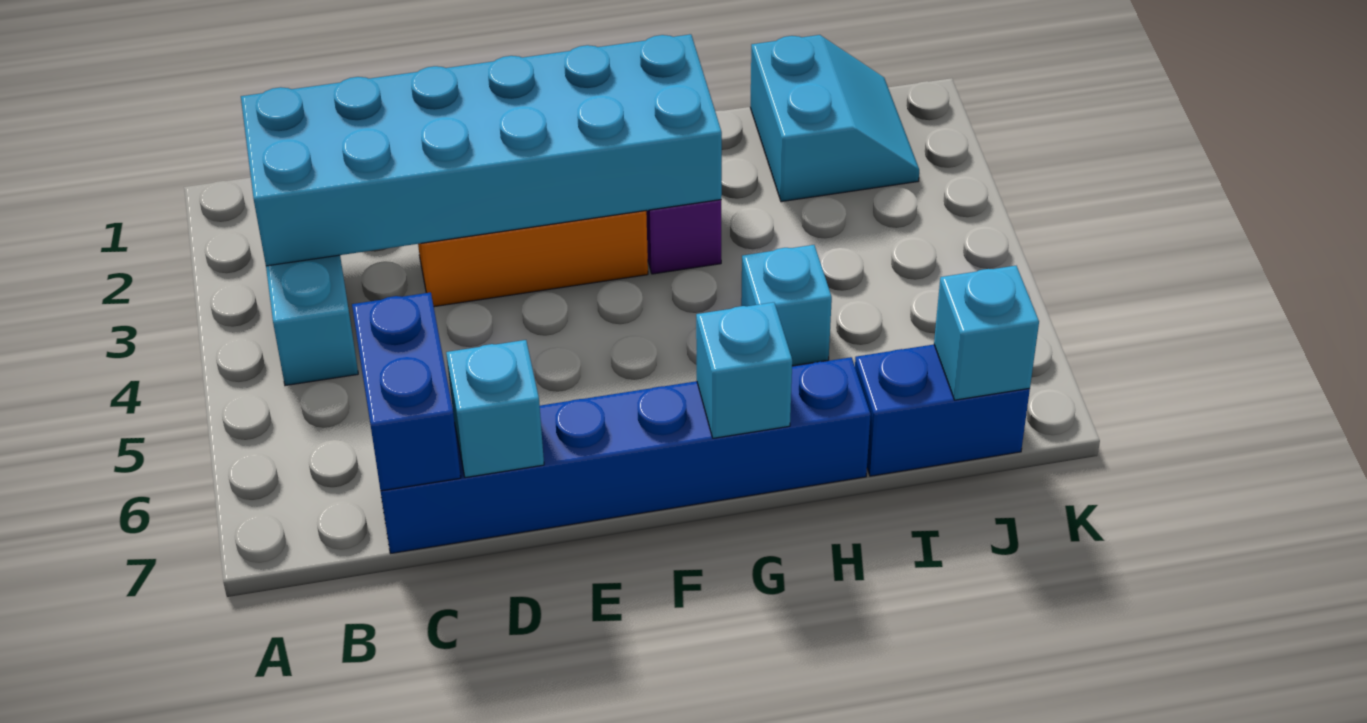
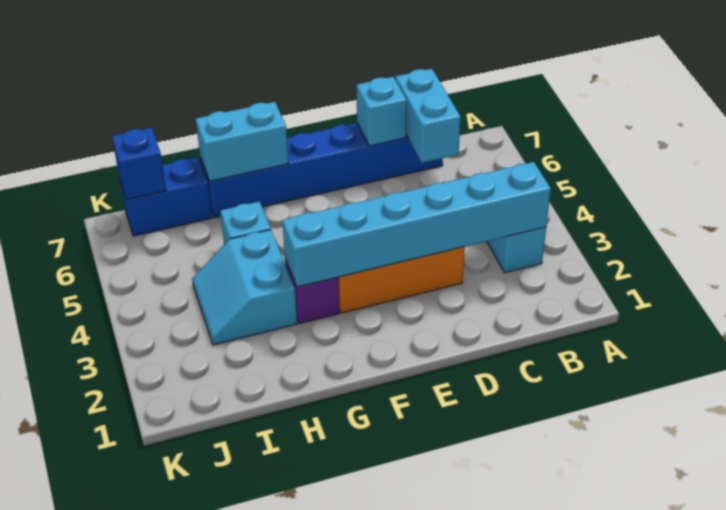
cyan brick B2:G3 level 2 -> cyan brick B3:G3 level 2
blue brick C6:C7 level 2 -> cyan brick C6:C7 level 2
cyan brick G7 level 2 -> cyan brick G7:H7 level 2
cyan slope I1:J2 level 1 top I -> cyan slope H3:I4 level 1 top H
cyan brick J7 level 2 -> blue brick J7 level 2

